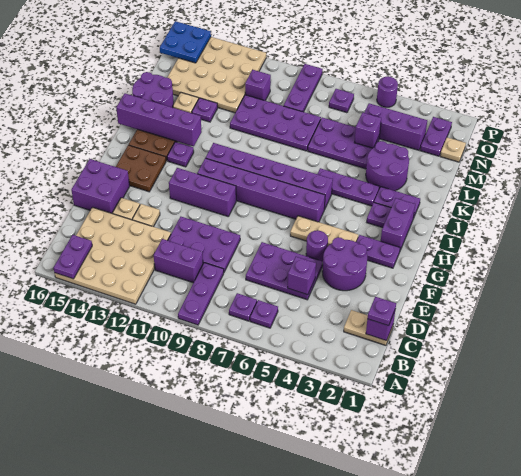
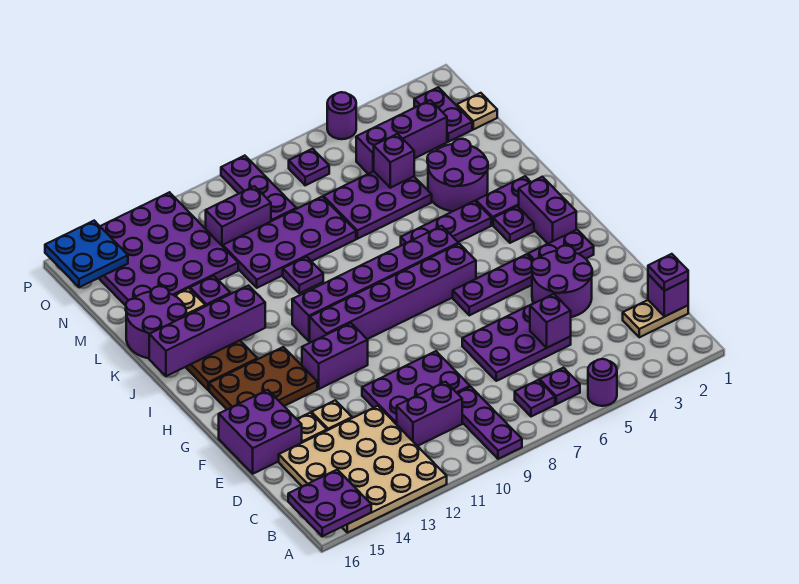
purple plate A15:B15 level 2 -> purple plate A15:B16 level 2
purple round brick F5 level 1 -> purple round brick A5 level 1
tan plate G4:G6 level 1 -> purple plate G4:G6 level 1
purple brick G10:G12 level 1 -> purple brick G11:G12 level 1
brown plate G14:H15 level 1 -> brown plate G13:H15 level 1
purple plate I13 level 1 -> purple plate K10 level 1
tan plate M12:P15 level 1 -> purple plate M12:P15 level 1
purple brick N11 level 1 -> purple brick N10:N11 level 1

